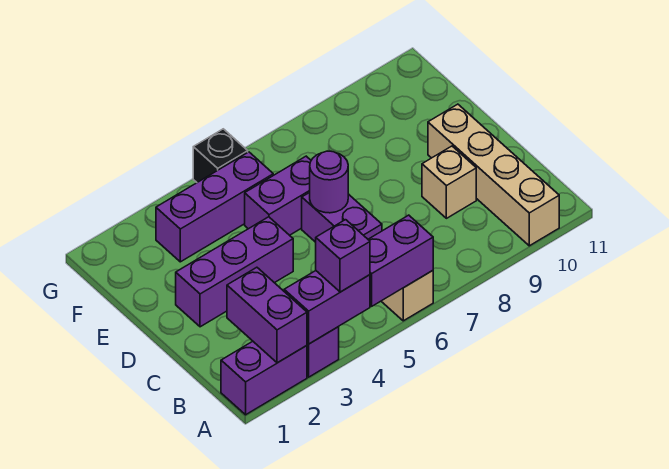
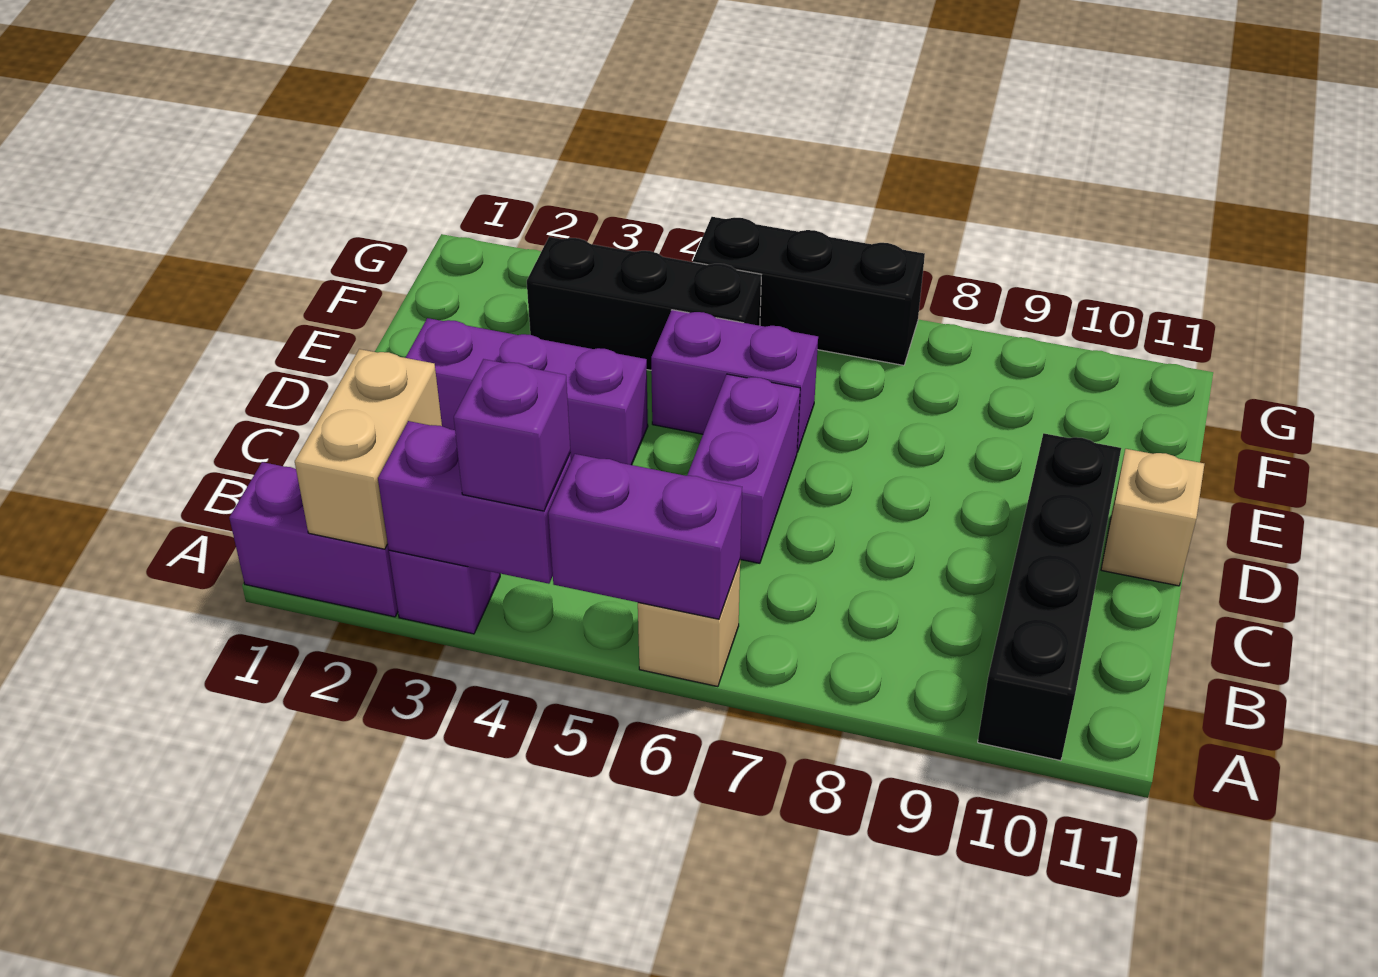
purple brick A2:B2 level 2 -> tan brick A2:B2 level 2
tan brick A10:D10 level 1 -> black brick A10:D10 level 1
tan brick C9 level 1 -> tan brick D11 level 1
purple round brick D6 level 2 -> none
purple brick F3:F5 level 1 -> black brick F3:F5 level 1
black brick G5 level 1 -> black brick G5:G7 level 1

